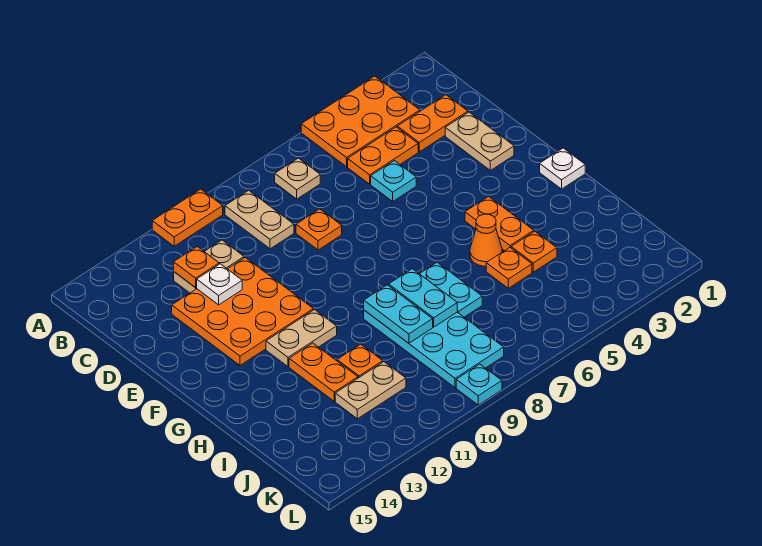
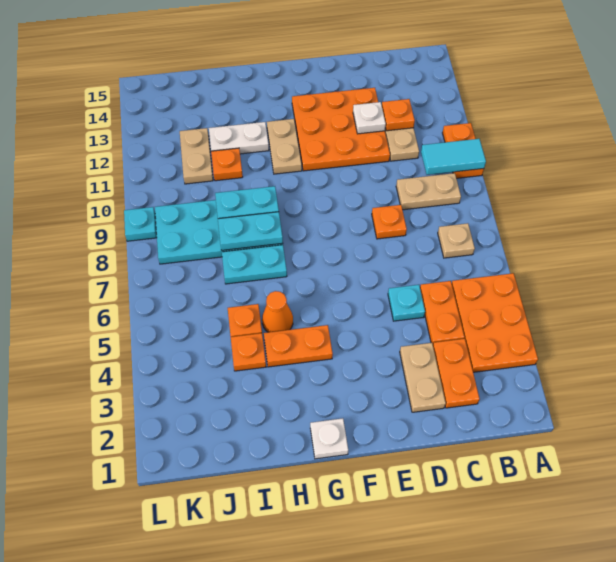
none -> cyan tile A10:B10 level 2
tan plate D2:E2 level 1 -> tan plate D2:D3 level 1
orange plate H12:I12 level 1 -> white plate H12:I12 level 1

